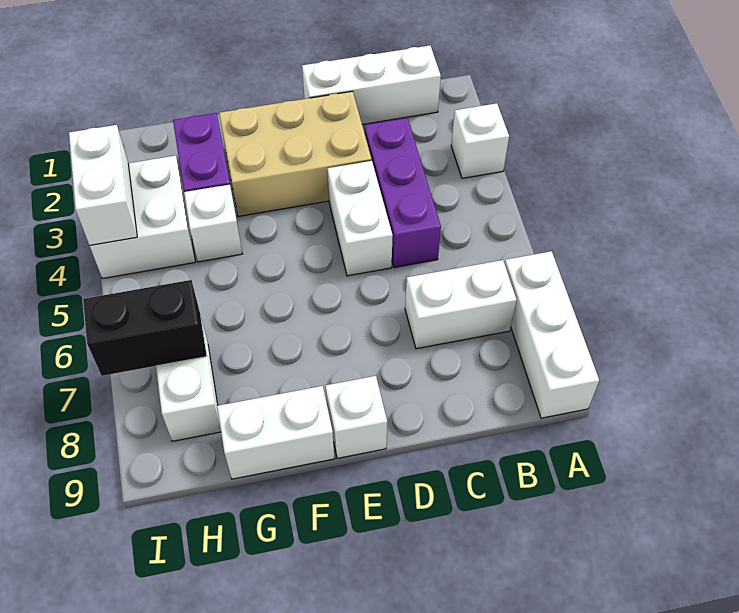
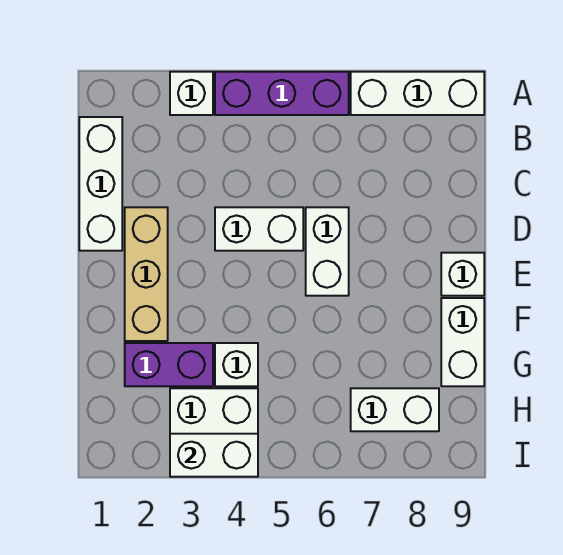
white brick B7:C7 level 1 -> white brick D6:E6 level 1
purple brick C3:C5 level 1 -> purple brick A4:A6 level 1
tan brick D2:F3 level 1 -> tan brick D2:F2 level 1
black brick H7:I7 level 2 -> none

